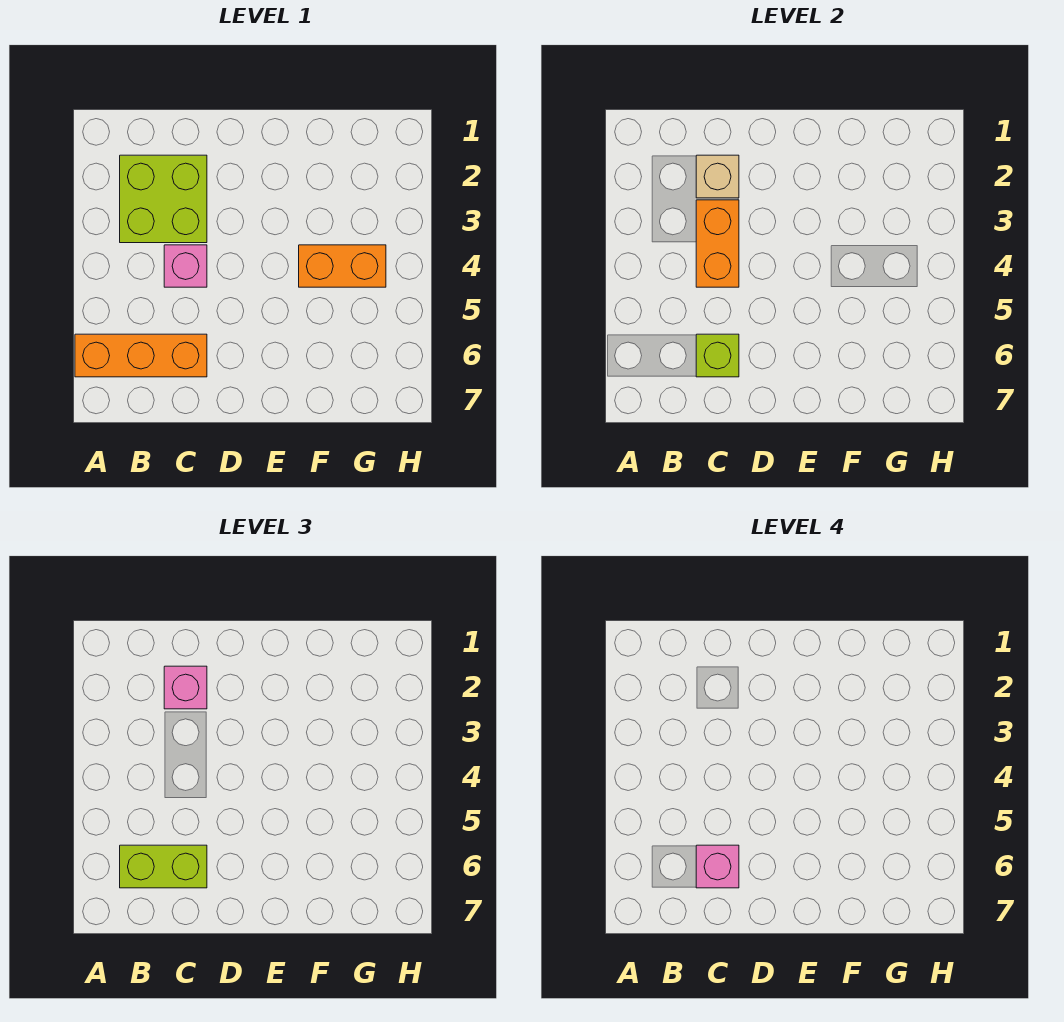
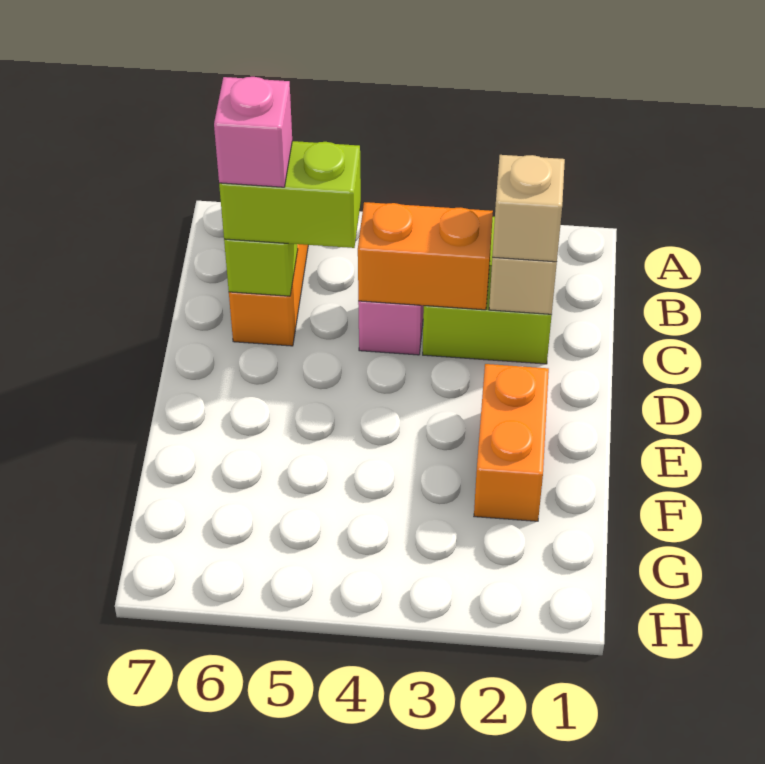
lime brick B6:C6 level 3 -> lime brick C5:C6 level 3
pink brick C2 level 3 -> tan brick C2 level 3
orange brick F4:G4 level 1 -> orange brick E2:F2 level 1

